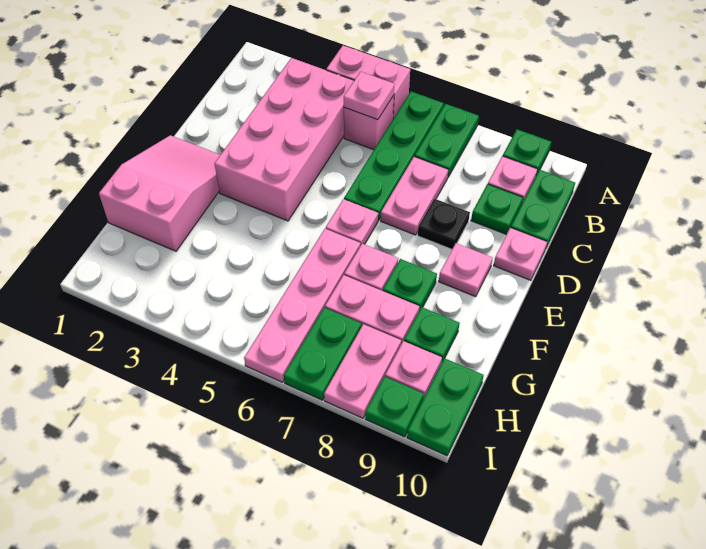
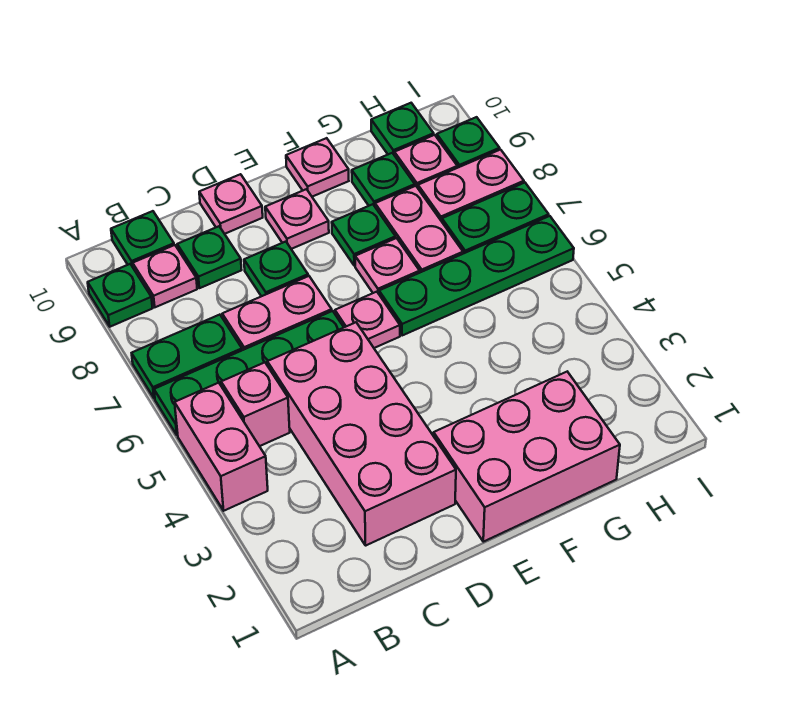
pink brick B3:E4 level 1 -> pink brick C2:D5 level 1
pink plate B5 level 2 -> pink plate F10 level 1
green plate B10:C10 level 1 -> green plate B10 level 1
black plate D8 level 1 -> green plate D8 level 1
pink slope E1:G2 level 1 top G -> pink brick E1:G2 level 1
pink plate F6:I6 level 1 -> green plate F6:I6 level 1
green plate H10:I10 level 1 -> green plate H10 level 1

